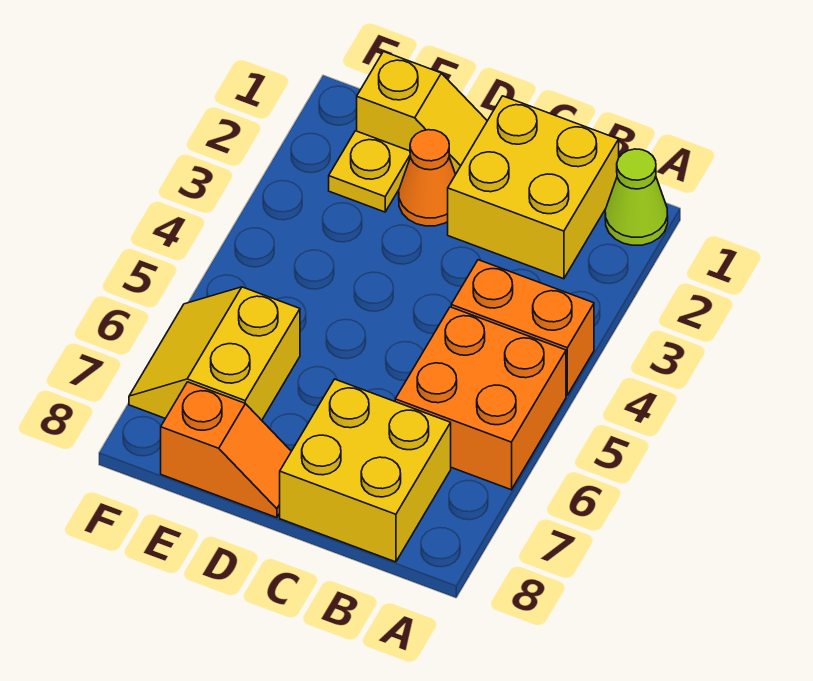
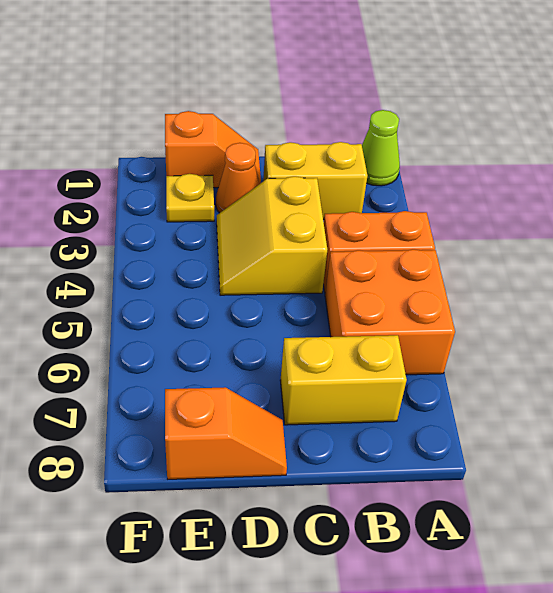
yellow brick B1:C2 level 1 -> yellow brick B2:C2 level 1
yellow brick B7:C8 level 1 -> yellow brick B7:C7 level 1
yellow slope D1:E1 level 1 top E -> orange slope D1:E1 level 1 top E
yellow slope E6:F7 level 1 top E -> yellow slope C3:D4 level 1 top C

